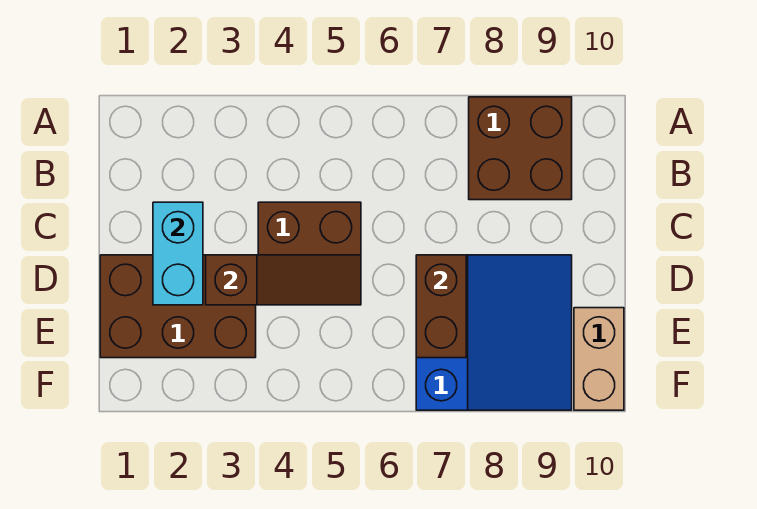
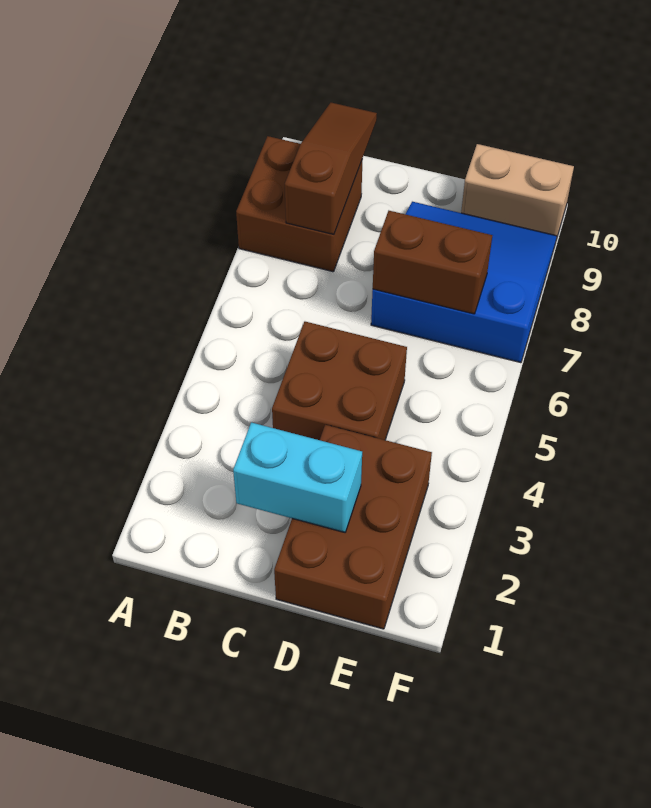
brown slope D3:D5 level 2 top 3 -> brown slope B8:B10 level 2 top 8

